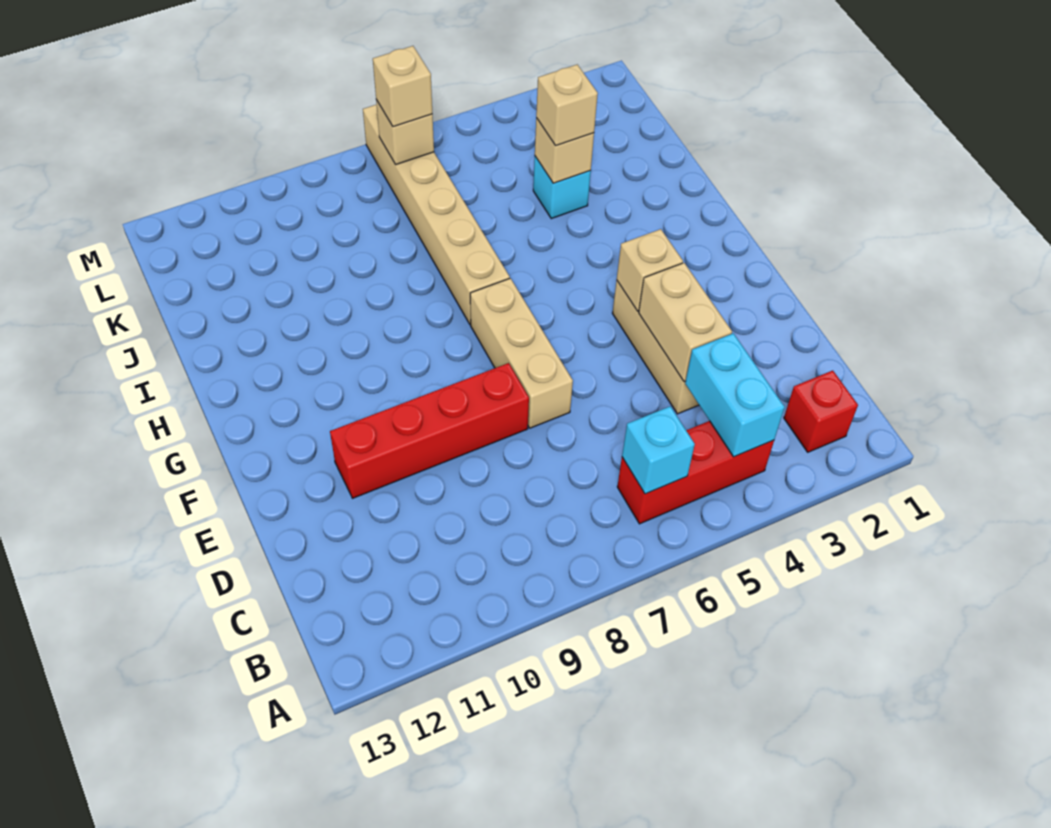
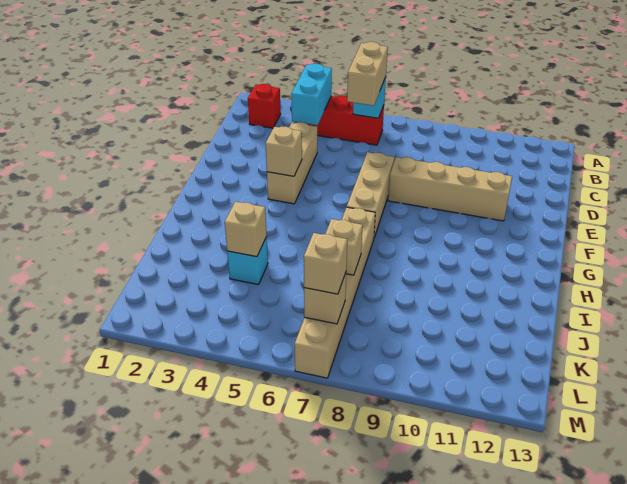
tan brick D4:E4 level 2 -> tan brick B6:C6 level 3
red brick E8:E11 level 1 -> tan brick E8:E11 level 1
tan brick J4 level 3 -> tan brick J7 level 2

